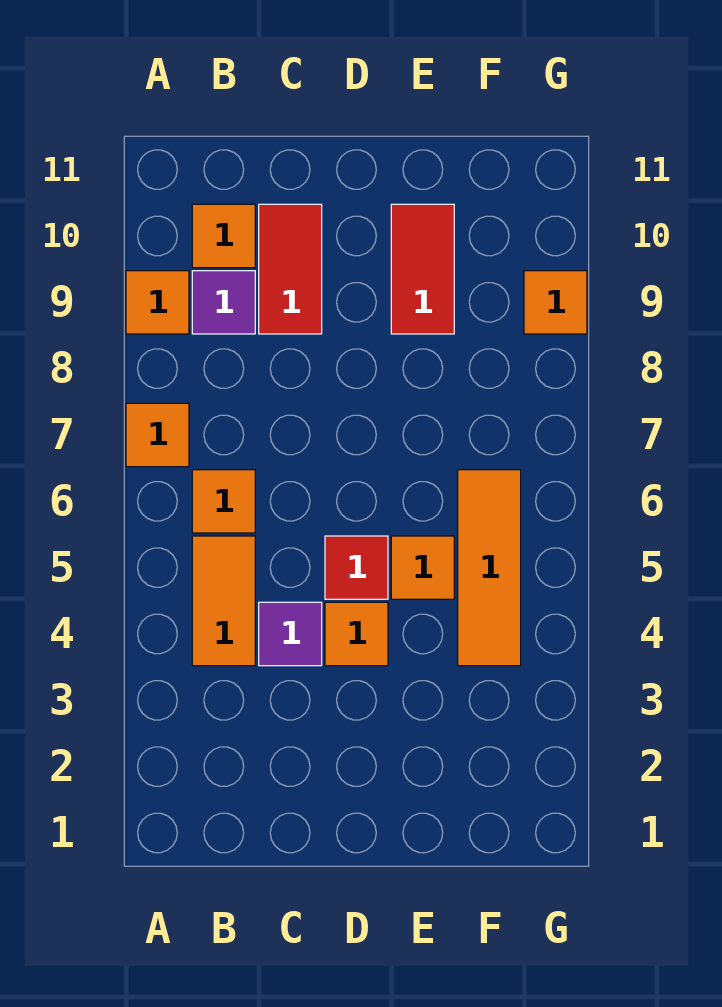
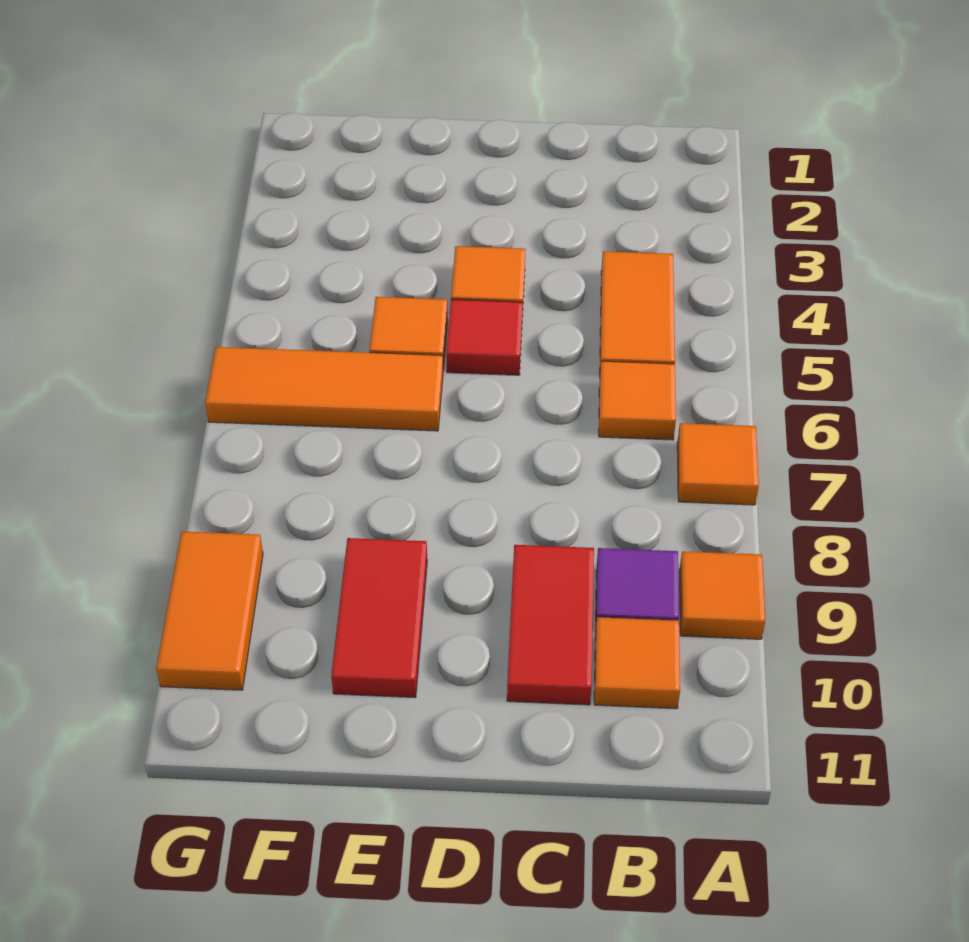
purple tile C4 level 1 -> none
orange tile F4:F6 level 1 -> orange tile E6:G6 level 1
orange tile G9 level 1 -> orange tile G9:G10 level 1

